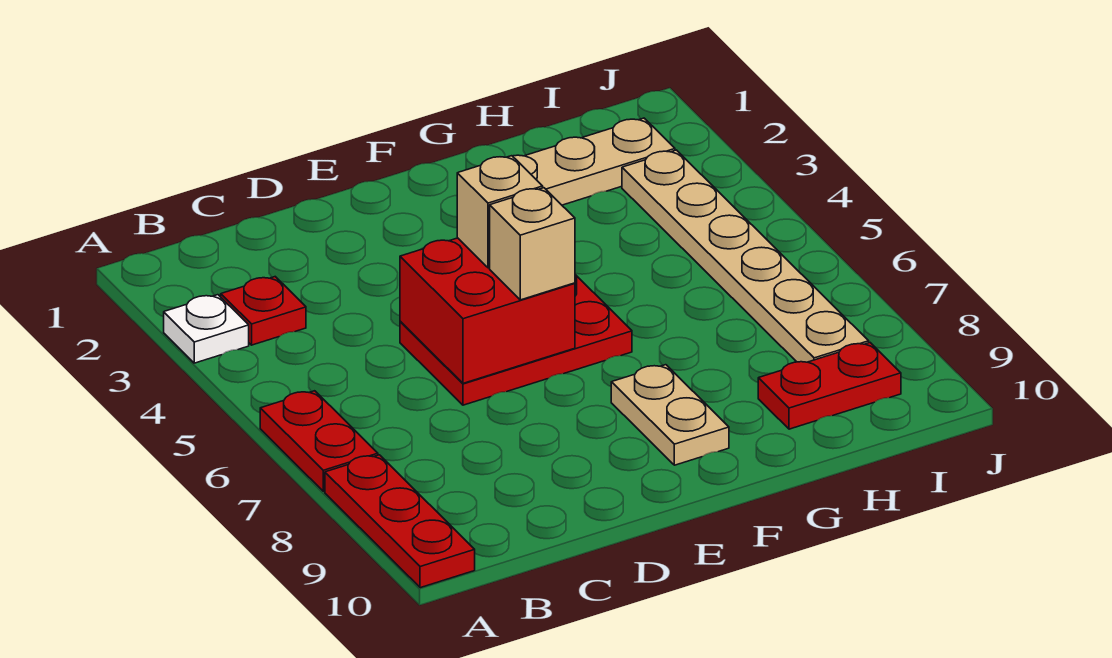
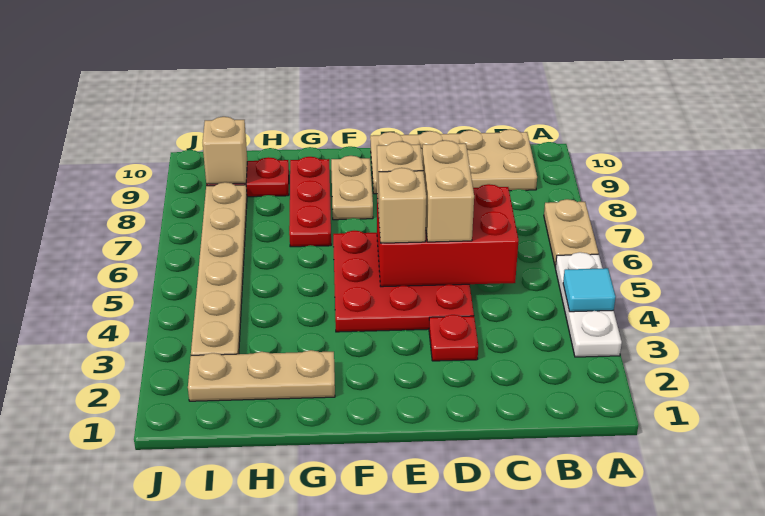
white plate A3 level 1 -> white plate A3:A5 level 1
none -> cyan tile A4 level 2
red plate A6:A7 level 1 -> tan plate A6:A7 level 1
red plate A8:A10 level 1 -> red plate G7:G9 level 1
red plate B3 level 1 -> red plate D3 level 1
none -> tan plate B9:E10 level 1
red plate D5:F6 level 1 -> red plate D4:F6 level 1
red brick D5:E6 level 2 -> red brick C5:E6 level 2
none -> tan brick D5:D6 level 3
none -> tan brick I9 level 2

